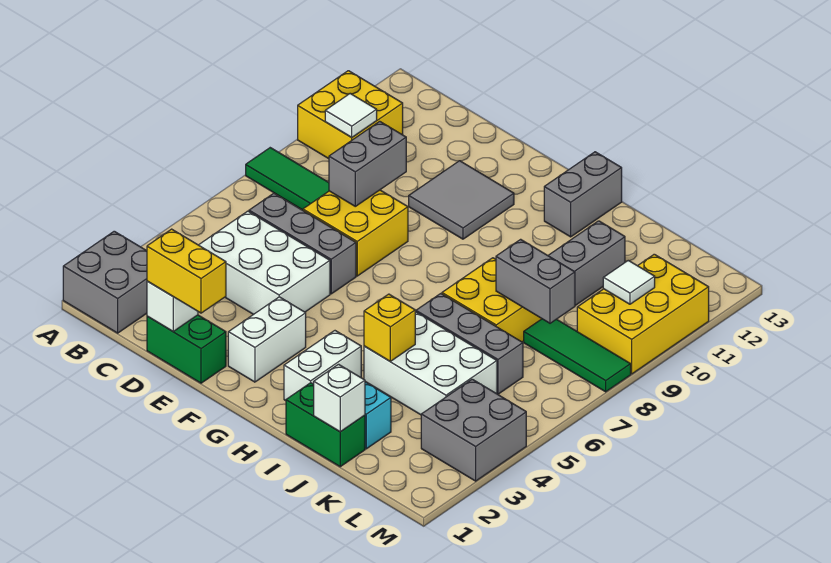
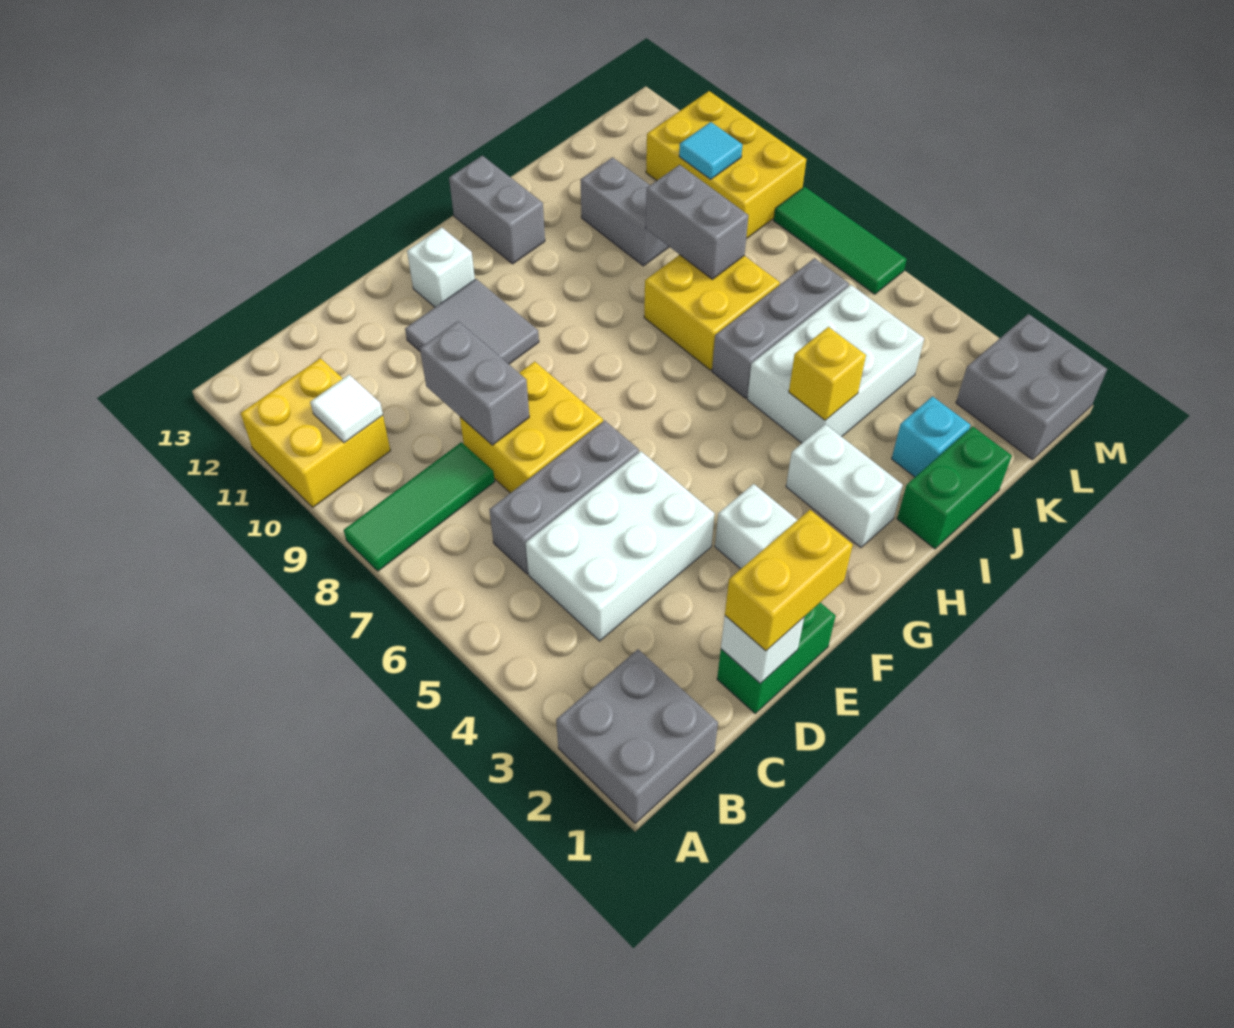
white brick J1 level 2 -> white brick F12 level 1
grey brick J8:K8 level 2 -> grey brick J8:J9 level 2
green tile K8:M8 level 1 -> green tile M6:M8 level 1
grey brick L3:M4 level 1 -> grey brick L1:M2 level 1
white tile L10 level 2 -> cyan tile L10 level 2

